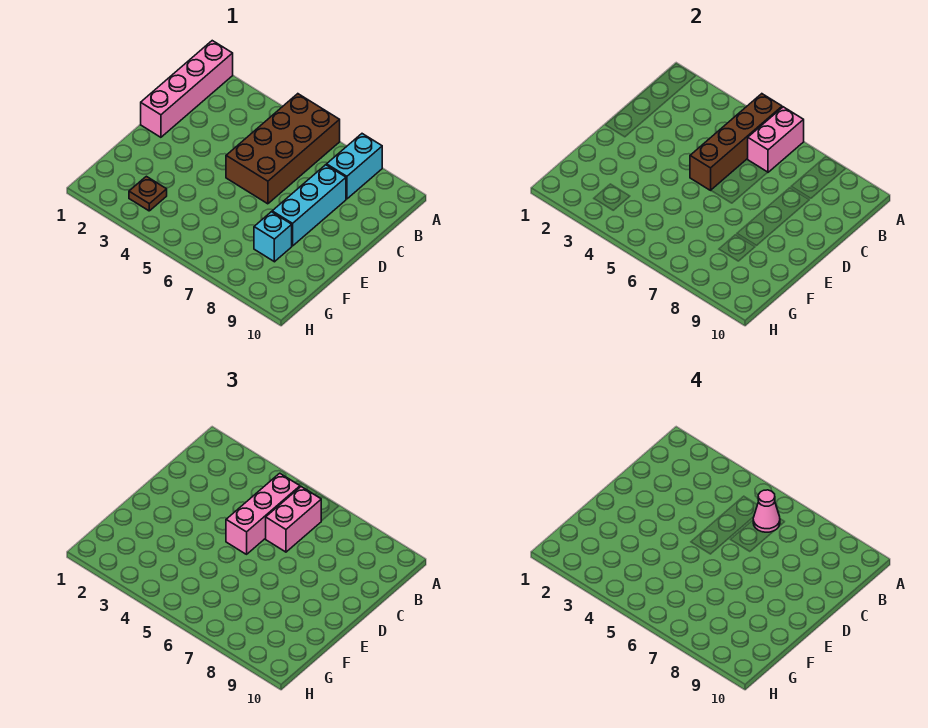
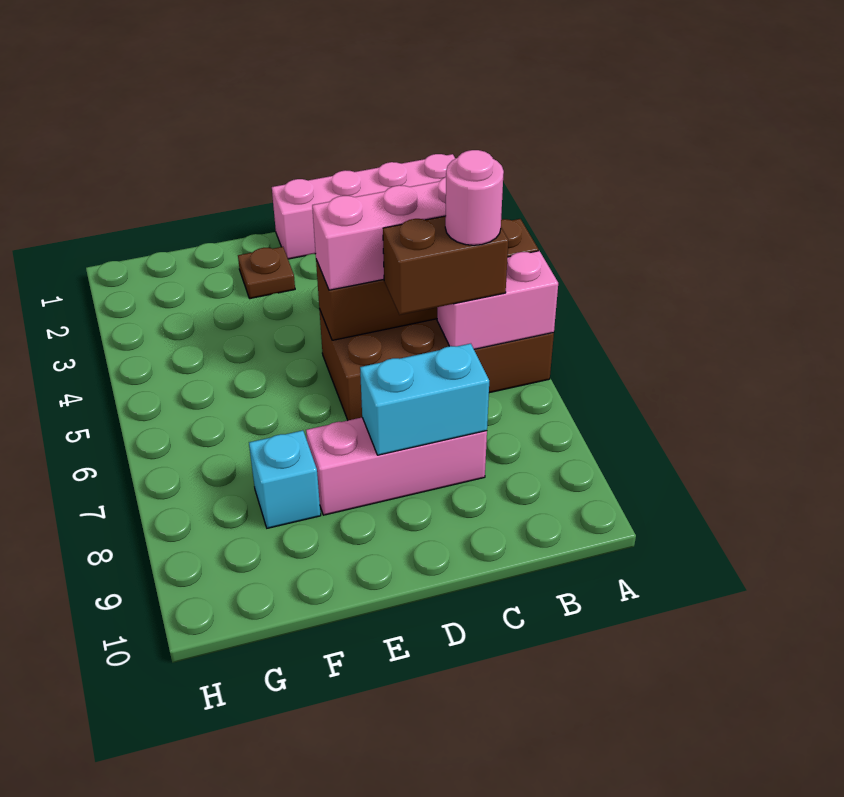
cyan brick A8:B8 level 1 -> cyan brick C8:D8 level 2
pink brick B6:C6 level 3 -> brown brick B6:C6 level 3
pink cone B6 level 4 -> pink round brick B6 level 4
cyan brick C8:E8 level 1 -> pink brick C8:E8 level 1
brown plate G3 level 1 -> brown plate E2 level 1

